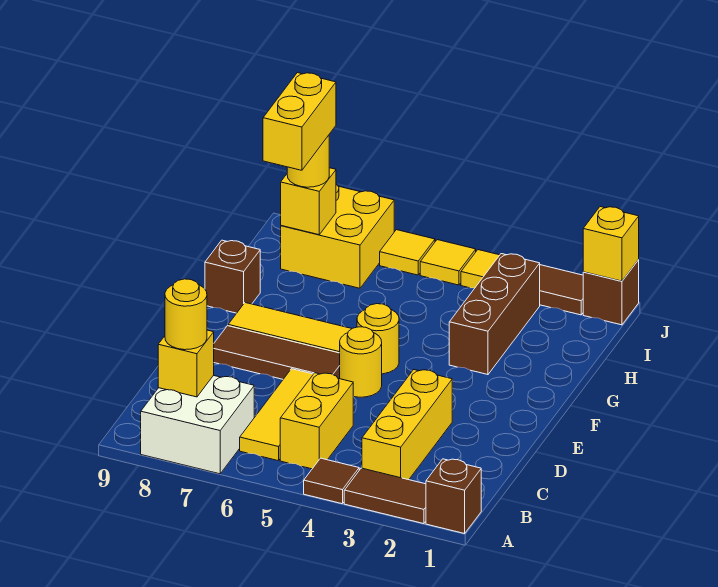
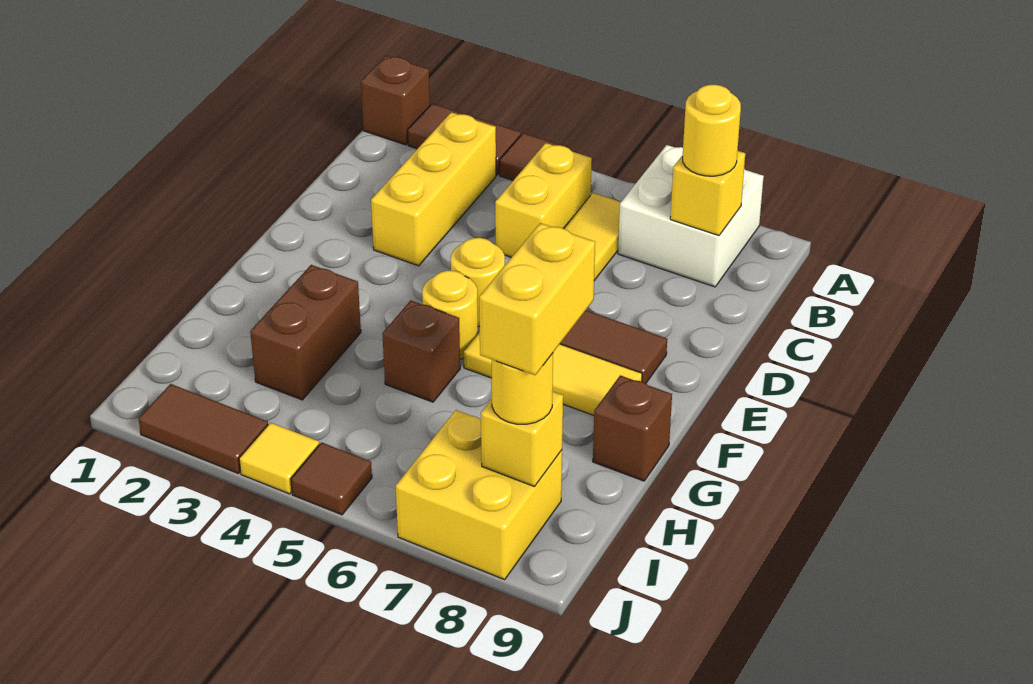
brown brick G3:I3 level 1 -> brown brick G3:H3 level 1
brown brick J1 level 1 -> brown brick G5 level 1
yellow brick J1 level 2 -> none
yellow tile J5 level 1 -> brown tile J5 level 1
yellow tile J6 level 1 -> none

